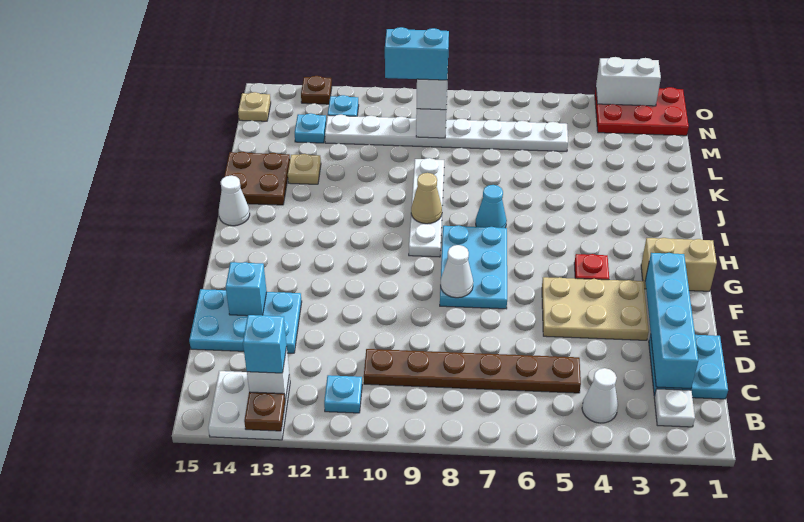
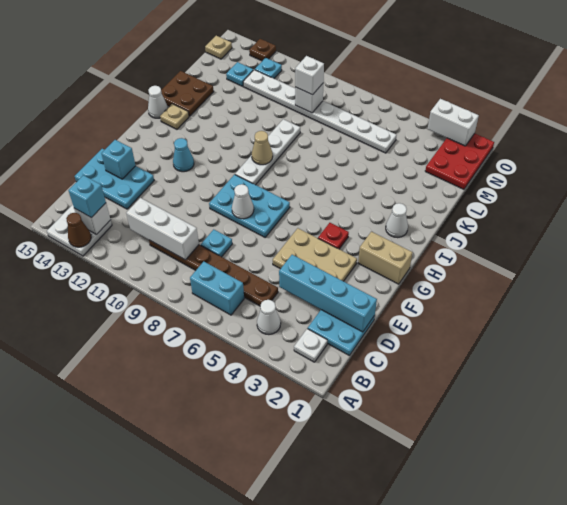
brown plate A13 level 2 -> brown cone A13 level 2
cyan plate B11 level 1 -> cyan plate D8 level 1
cyan brick C2:F2 level 2 -> cyan brick D1:D4 level 2
none -> white brick C9:C11 level 2
cyan plate F7:H8 level 1 -> cyan plate F7:G9 level 1
none -> white cone I2 level 1
cyan cone I7 level 1 -> cyan cone G12 level 1
tan plate K13 level 1 -> tan plate I14 level 1
cyan brick M9:M10 level 4 -> cyan brick B6:B7 level 1
red plate N1:O3 level 1 -> red plate M1:O2 level 1

